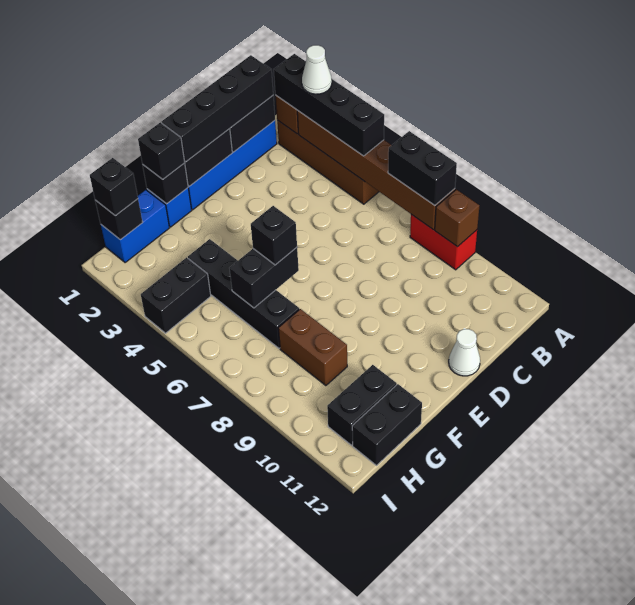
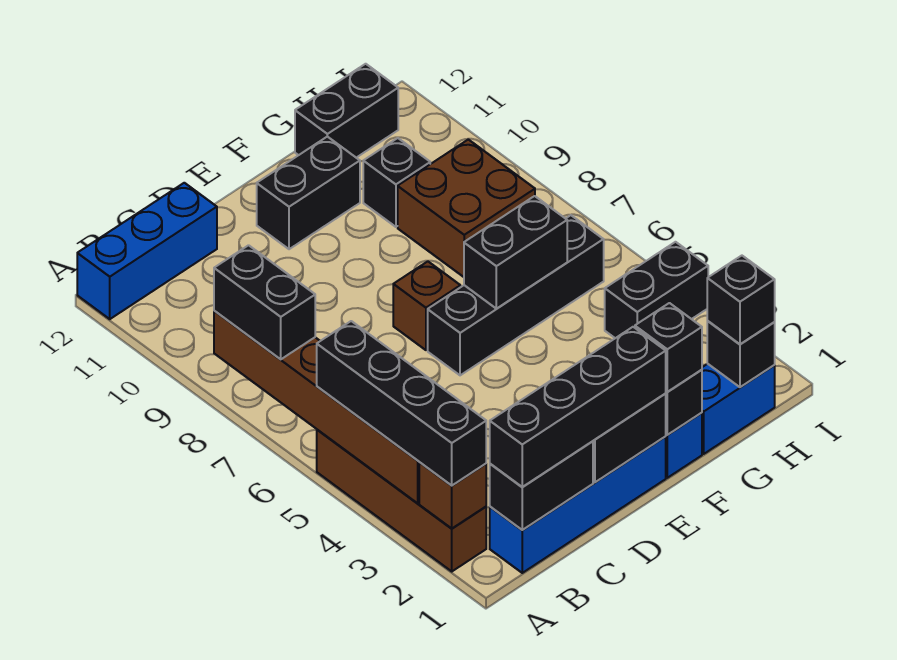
white cone A3 level 4 -> none
red brick A8:A9 level 1 -> none
brown brick A9 level 2 -> brown brick E7 level 1
none -> blue brick A12:C12 level 1
white cone D12 level 1 -> none
black brick F6 level 3 -> black brick G10 level 1
black brick G4:G7 level 1 -> black brick E6:H6 level 1
brown brick G8:G9 level 1 -> brown brick G8:H9 level 1
black brick G11:H11 level 1 -> black brick E11:F11 level 1

